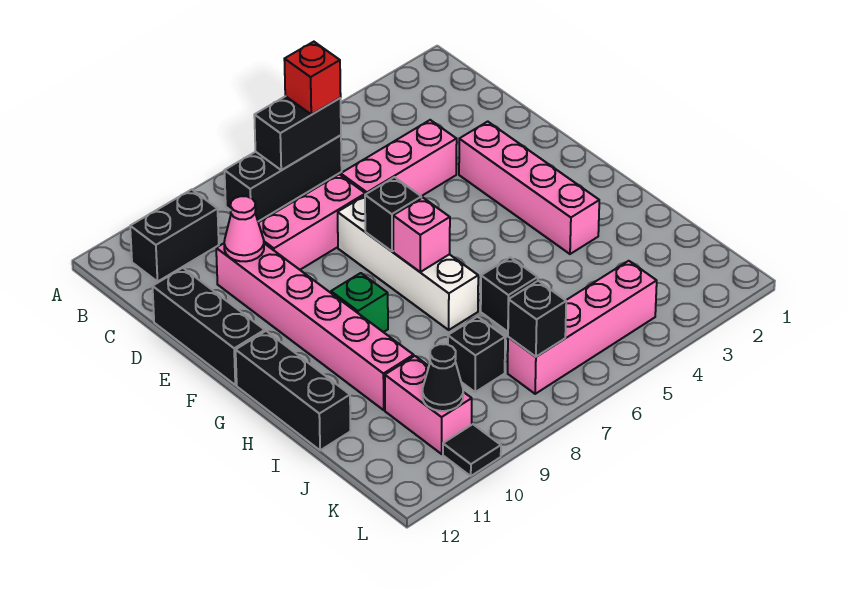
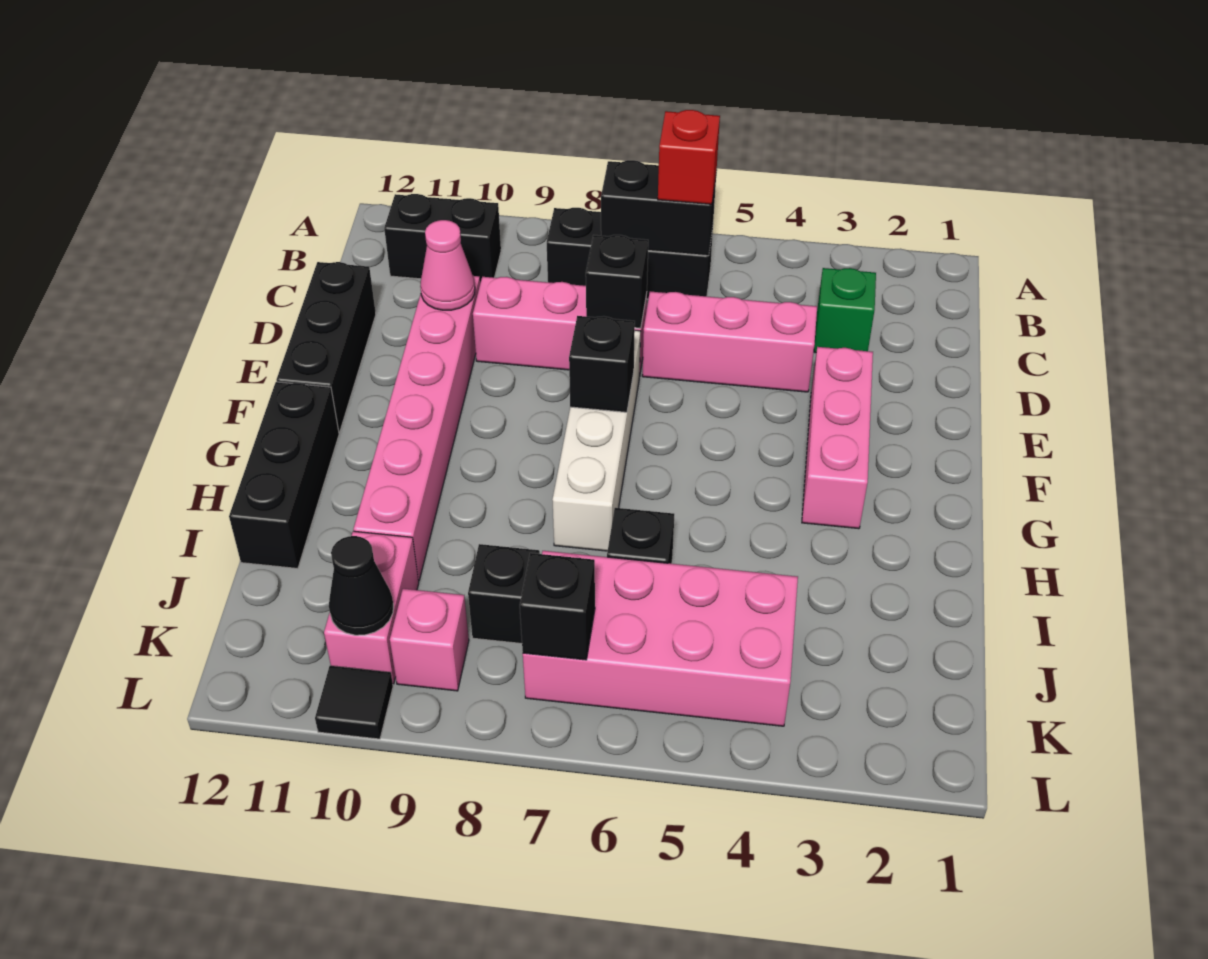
none -> black brick D7 level 2
pink brick E3:H3 level 1 -> pink brick E3:G3 level 1
pink brick G7 level 2 -> pink brick K9 level 1
green brick G9 level 1 -> green brick C3 level 1
pink brick K4:K7 level 1 -> pink brick J4:K7 level 1

